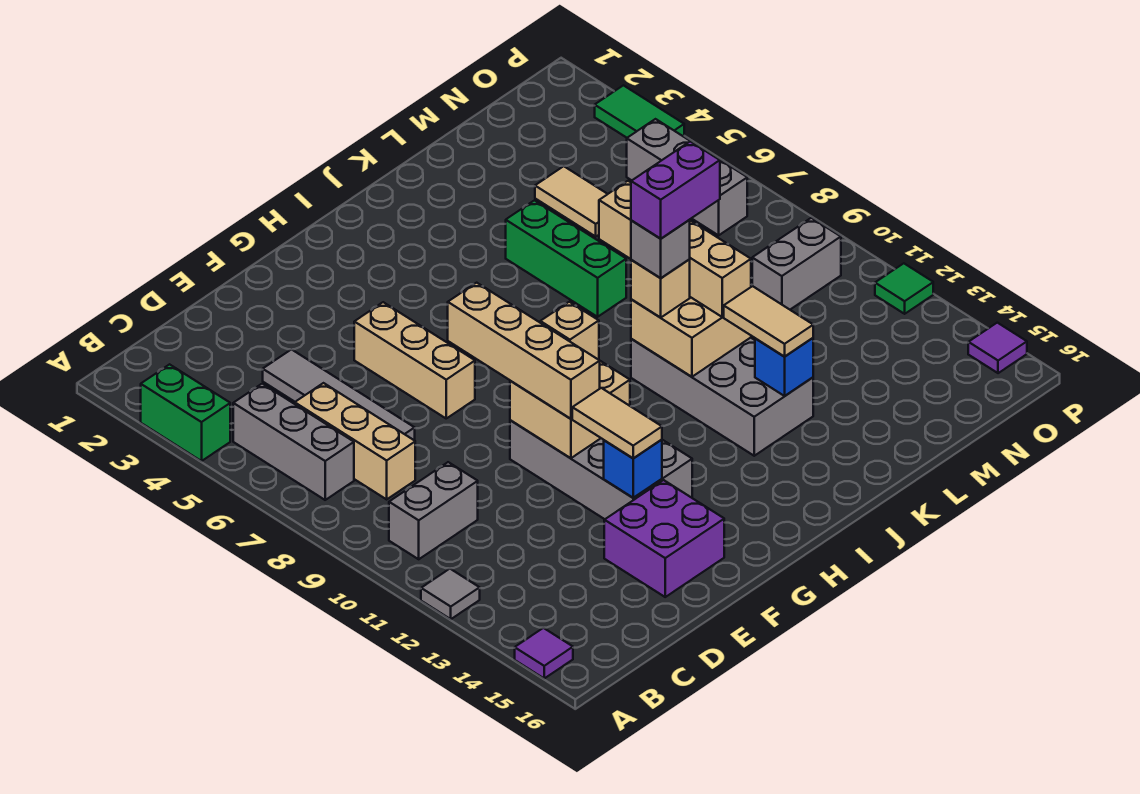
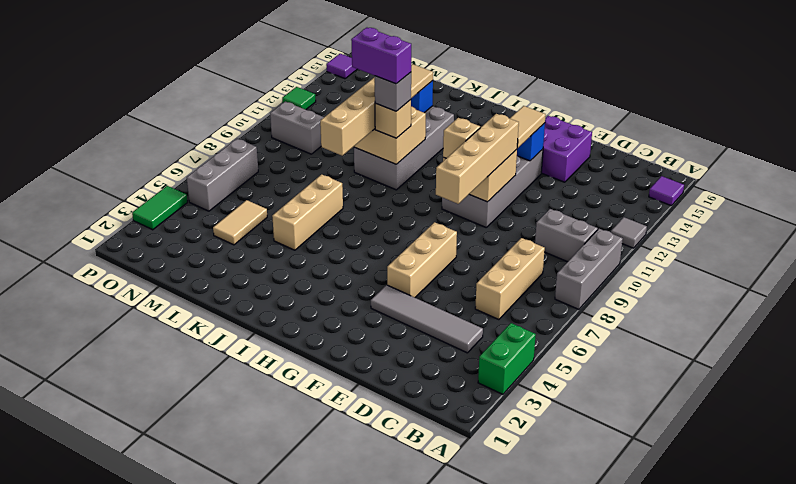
grey brick B5:B7 level 1 -> grey brick A8:A10 level 1
grey tile D4:D7 level 1 -> grey tile C4:F4 level 1
green brick K5:K7 level 1 -> tan brick K5:K7 level 1

